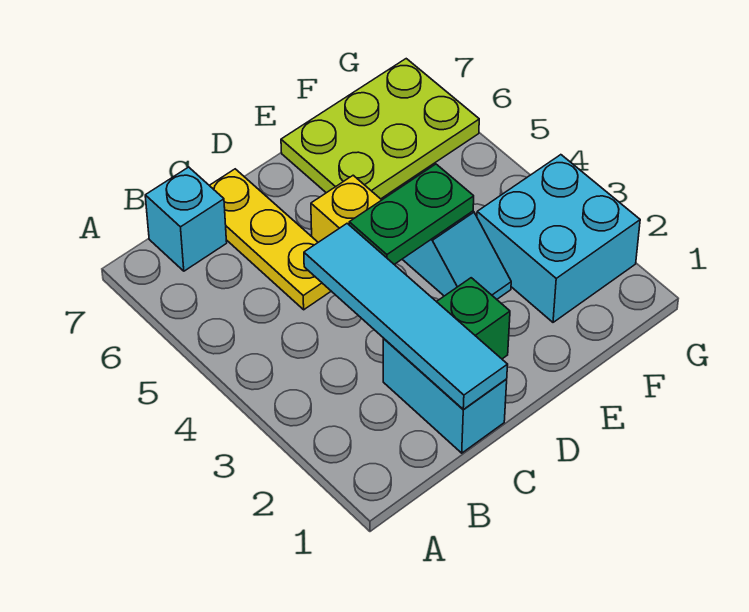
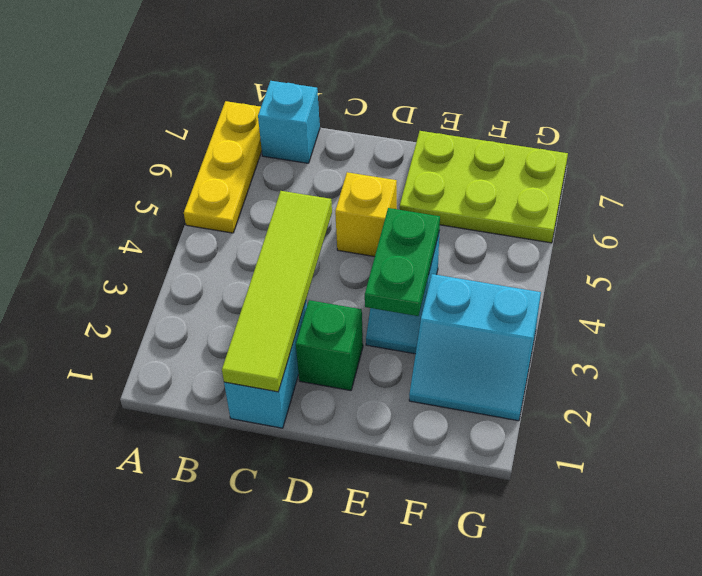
cyan tile C1:C4 level 2 -> lime tile C1:C4 level 2
yellow plate C5:C7 level 1 -> yellow plate A5:A7 level 1
green plate D4:E4 level 2 -> green plate E3:E4 level 2
cyan brick F2:G3 level 1 -> cyan slope F2:G3 level 1 top 3

